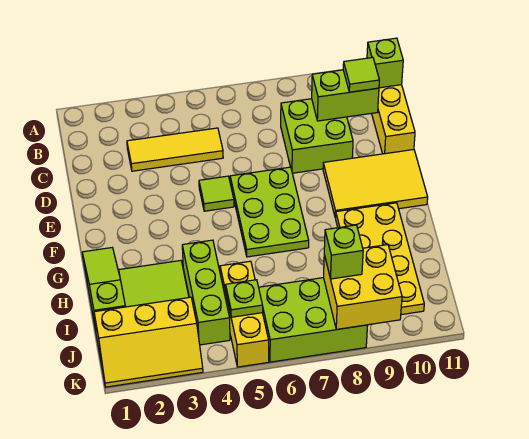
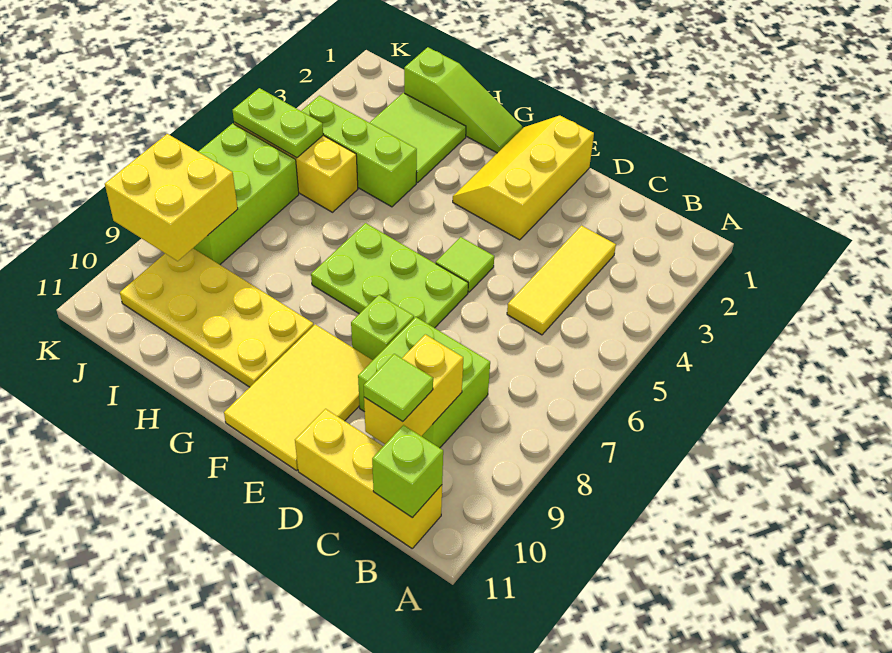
lime brick C9:C10 level 2 -> yellow brick C9:C10 level 2
yellow slope J1:K3 level 1 top J -> yellow slope E1:F3 level 1 top E
lime plate J5 level 2 -> lime plate J5:K5 level 2
lime brick J8 level 3 -> lime brick E8 level 1

